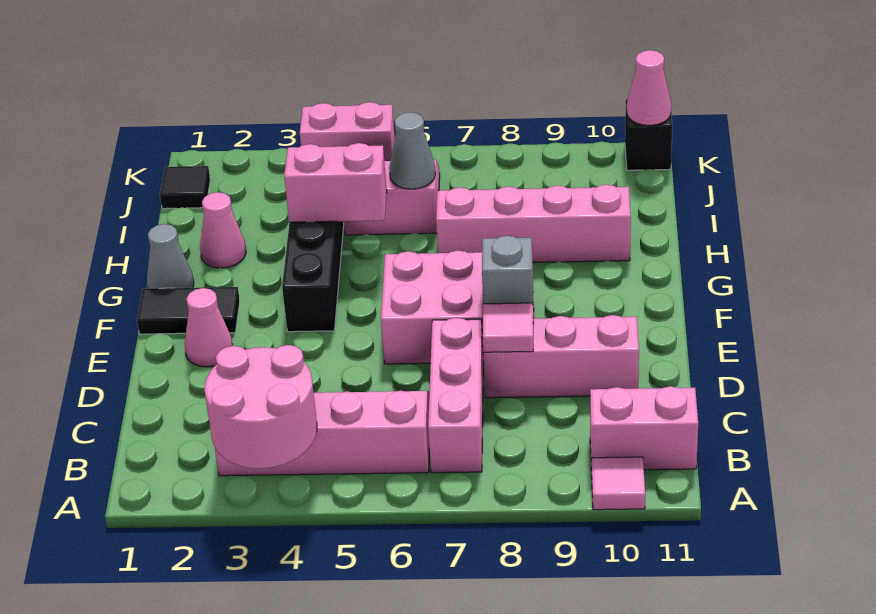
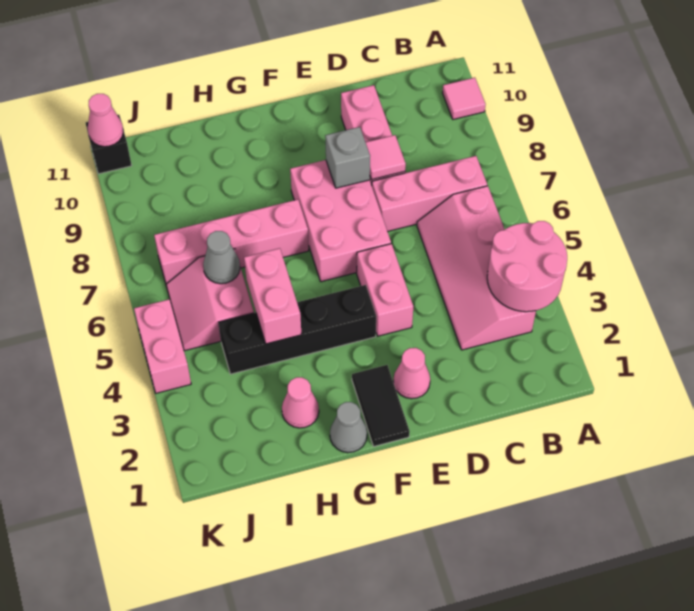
pink brick B10:B11 level 1 -> pink brick E4:E5 level 1
pink brick H7:H10 level 1 -> pink brick G7:J7 level 1
black tile J1 level 1 -> none

